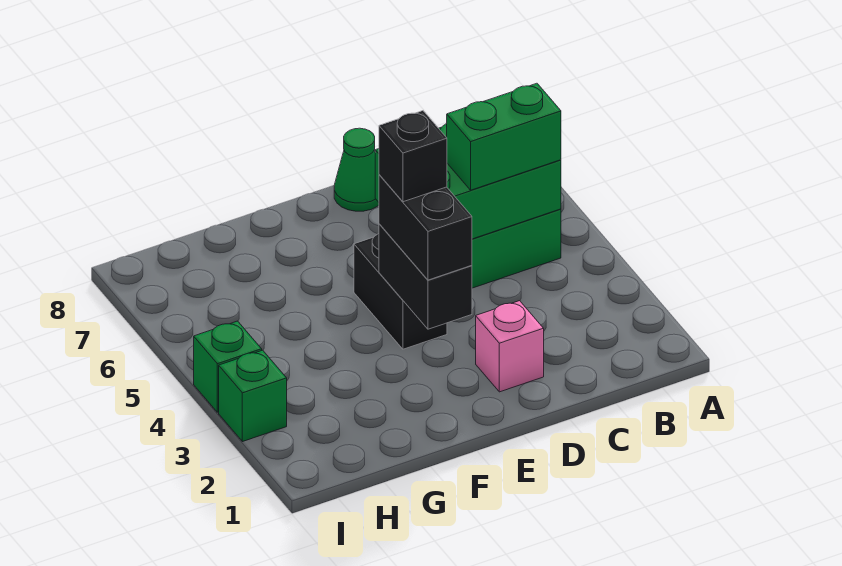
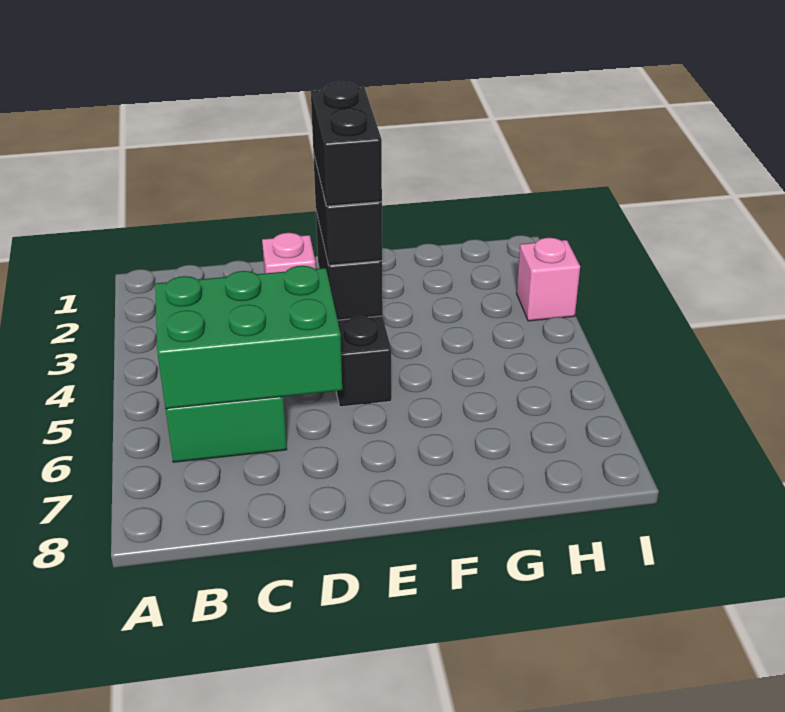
green brick B5:C5 level 3 -> none
green cone D8 level 1 -> none
black brick E4 level 4 -> black brick E3:E4 level 4
green brick I3 level 1 -> pink brick I3 level 1
green brick I4 level 1 -> none

